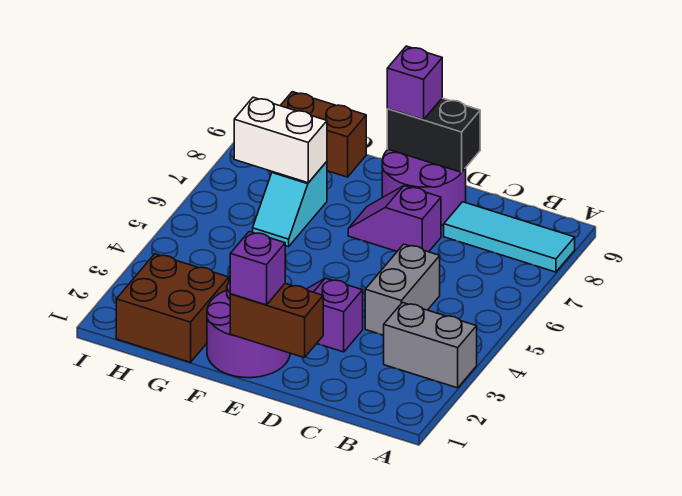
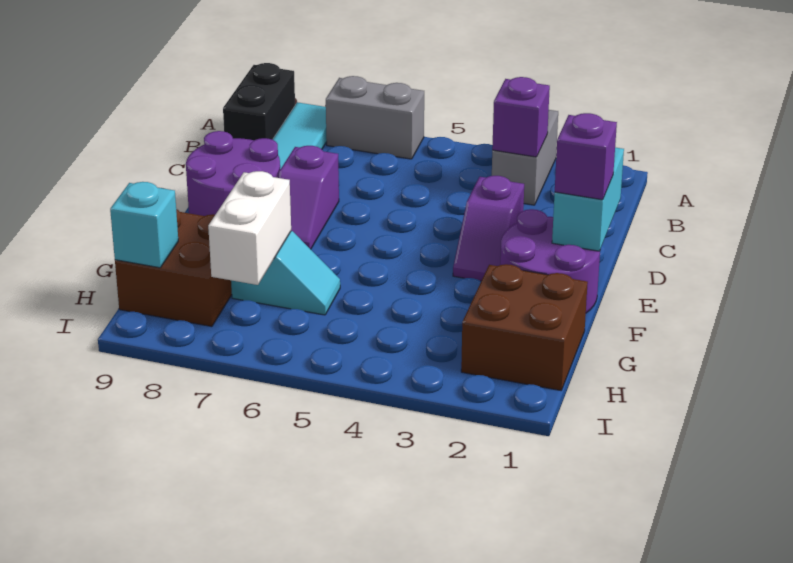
grey brick C4:C5 level 1 -> grey brick A6:A7 level 1
brown brick D1:E1 level 2 -> cyan brick D1:E1 level 2
black brick D9:E9 level 2 -> black brick A9:B9 level 1
purple brick E9 level 3 -> purple brick B3 level 2
brown brick G9:H9 level 1 -> brown brick G8:H9 level 1
none -> cyan brick H9 level 2

